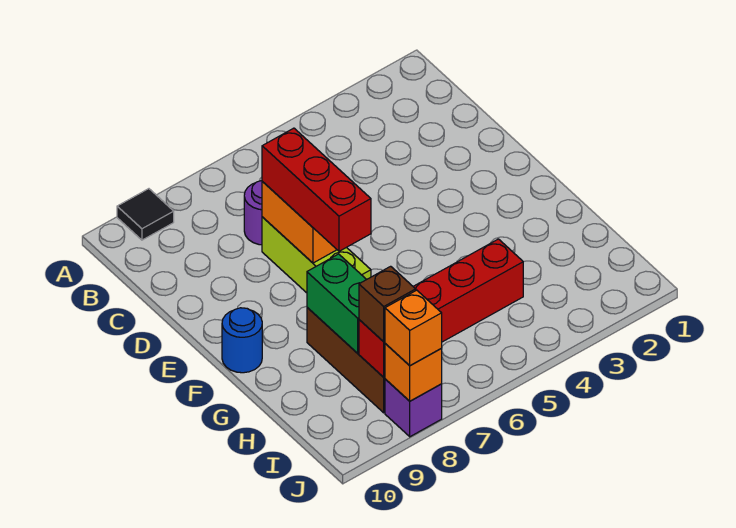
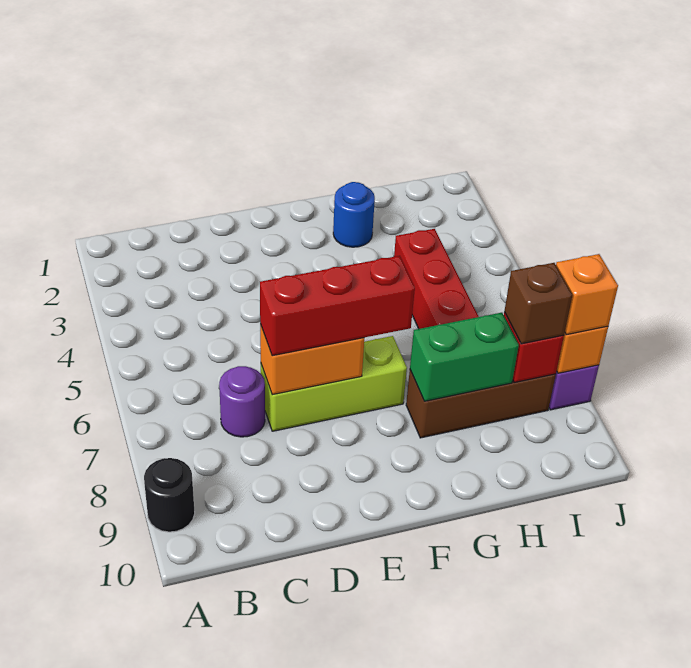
black tile A9 level 1 -> black round brick A9 level 1
blue round brick F10 level 1 -> blue round brick G2 level 1

